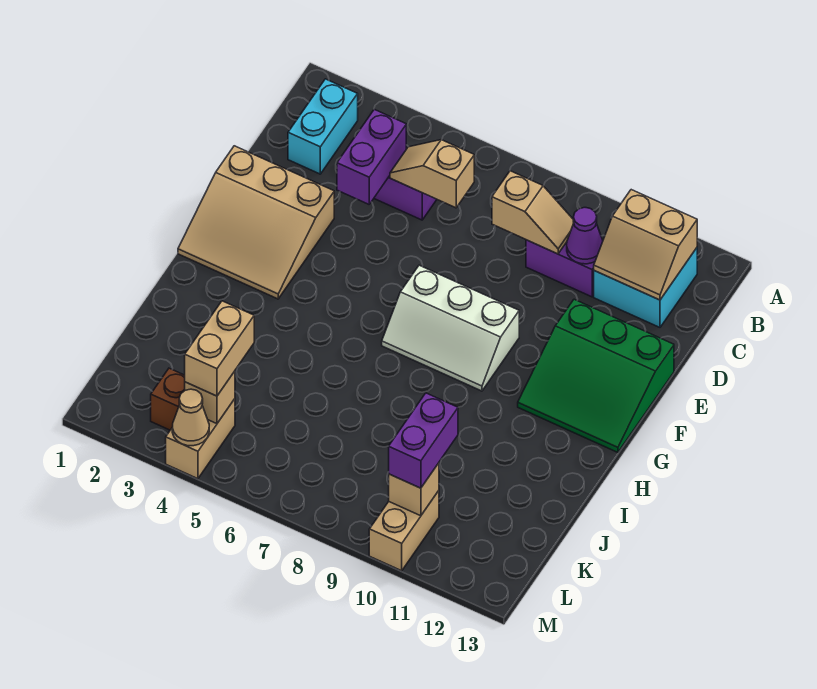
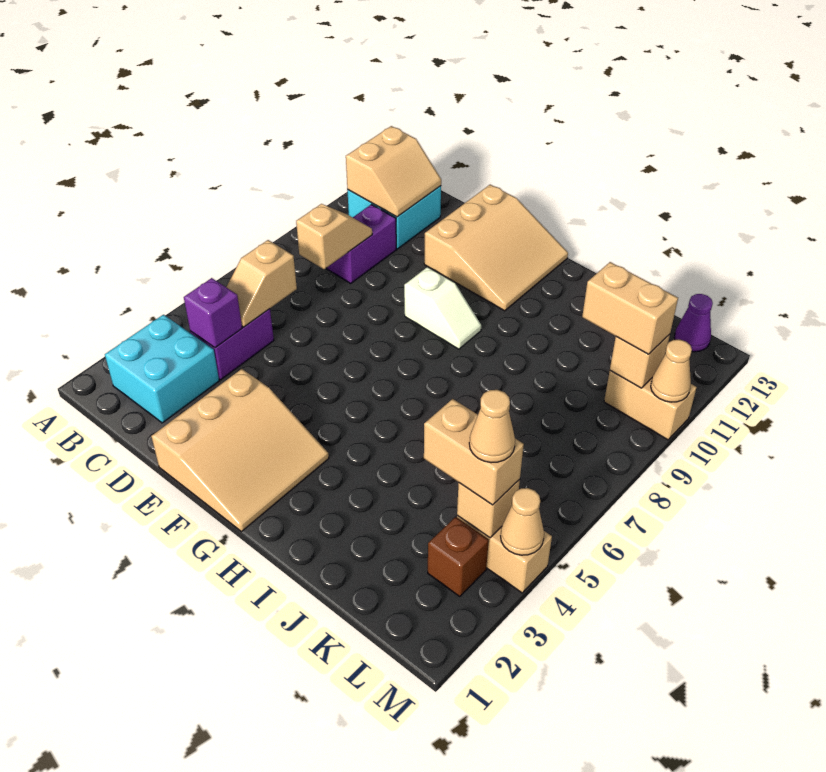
cyan brick B2:C2 level 1 -> cyan brick B2:C3 level 1
purple brick C4:D4 level 2 -> purple brick C4 level 2
purple cone C10 level 2 -> purple cone L13 level 1
green slope E11:G13 level 1 top E -> tan slope E11:G13 level 1 top E
white slope F7:G9 level 1 top F -> white slope F9:G9 level 1 top F
purple brick K10:L10 level 3 -> tan brick K10:L10 level 3
none -> tan cone L4 level 4
none -> tan cone M10 level 2

